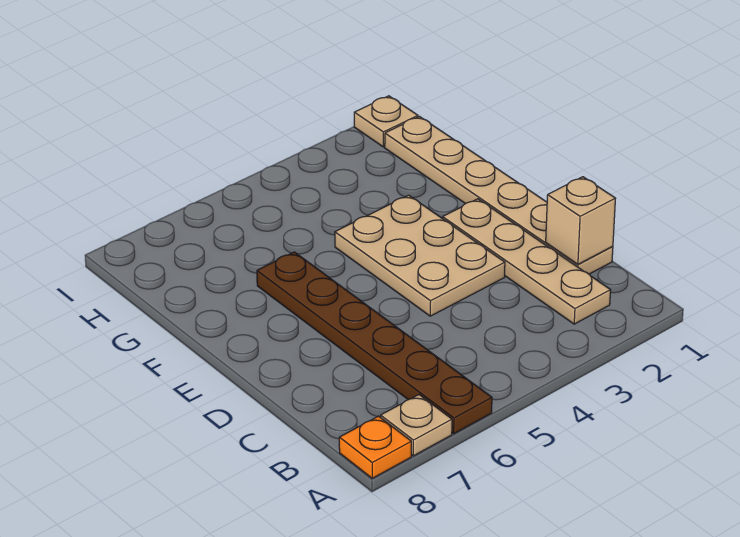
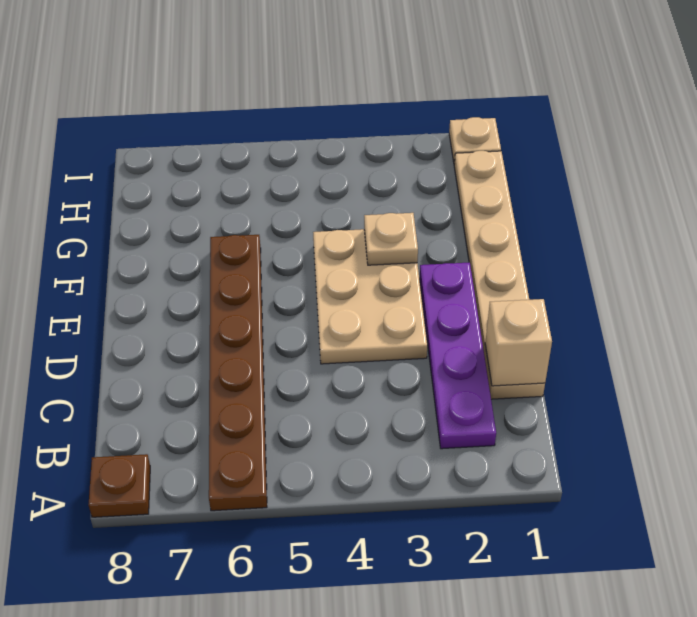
tan plate A7 level 1 -> tan plate F3 level 2
orange plate A8 level 1 -> brown plate A8 level 1
tan plate B2:E2 level 1 -> purple plate B2:E2 level 1

